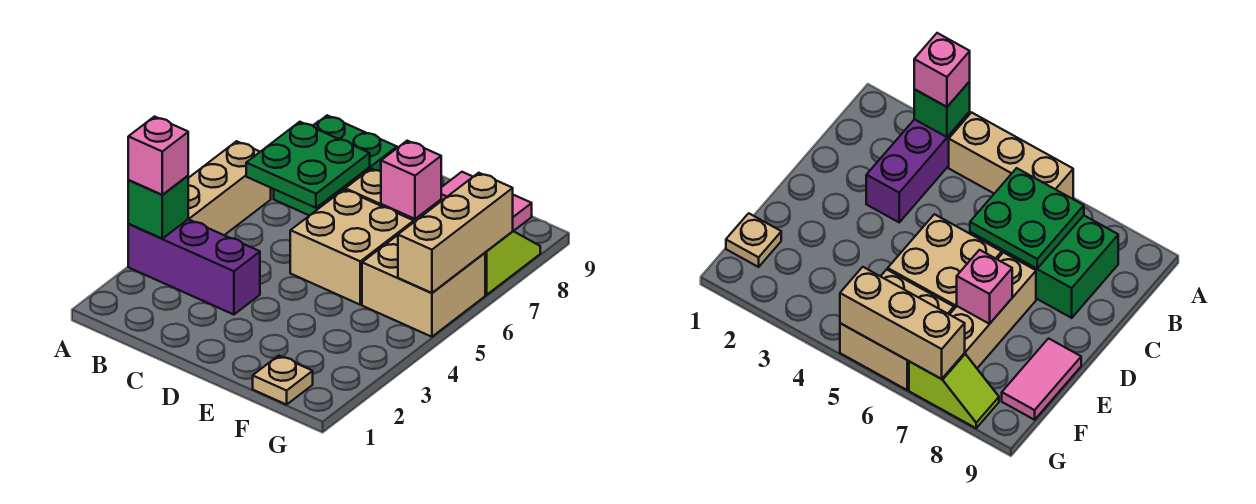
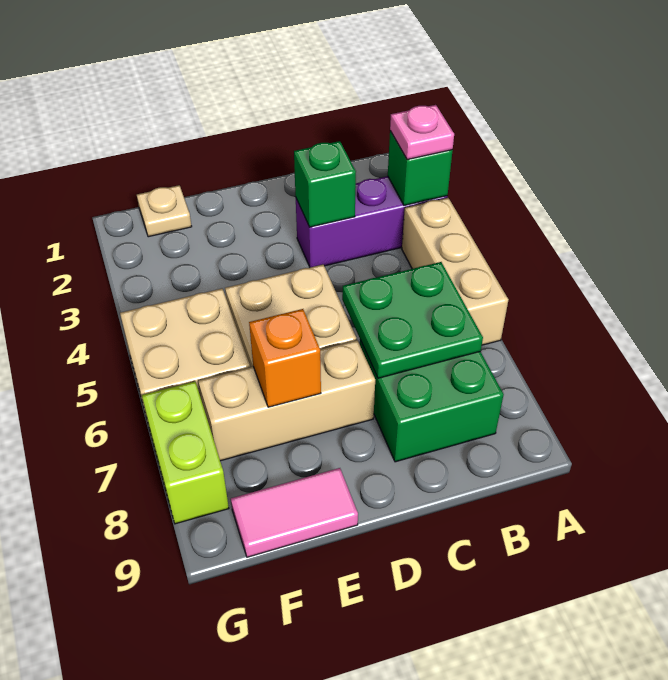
pink brick A3 level 3 -> pink plate A3 level 3
none -> green brick C3 level 2
pink brick E7 level 2 -> orange brick E7 level 2
tan brick G5:G7 level 2 -> none
lime slope G7:G8 level 1 top 7 -> lime brick G7:G8 level 1

